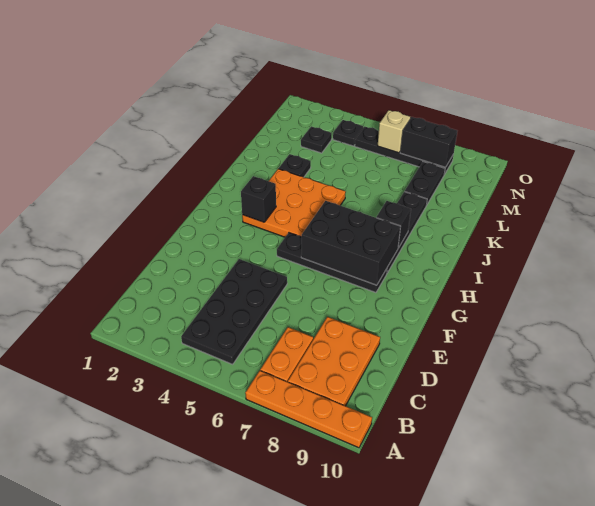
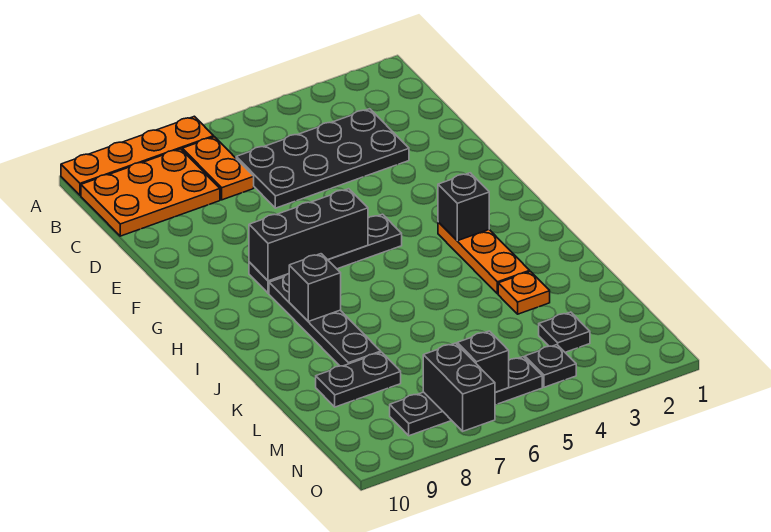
black plate B4:E5 level 1 -> black plate C3:D6 level 1
orange plate B8:D9 level 1 -> orange plate B8:C10 level 1
black brick G6:H8 level 2 -> black brick G6:G8 level 2
orange plate H3:J5 level 1 -> orange plate H3:J3 level 1
black plate K3 level 1 -> orange plate K3 level 1
black plate L8:M8 level 1 -> black plate L8:L9 level 1
tan brick N6 level 2 -> black brick N6 level 2
black brick N7:N8 level 2 -> black brick N7:O7 level 2

